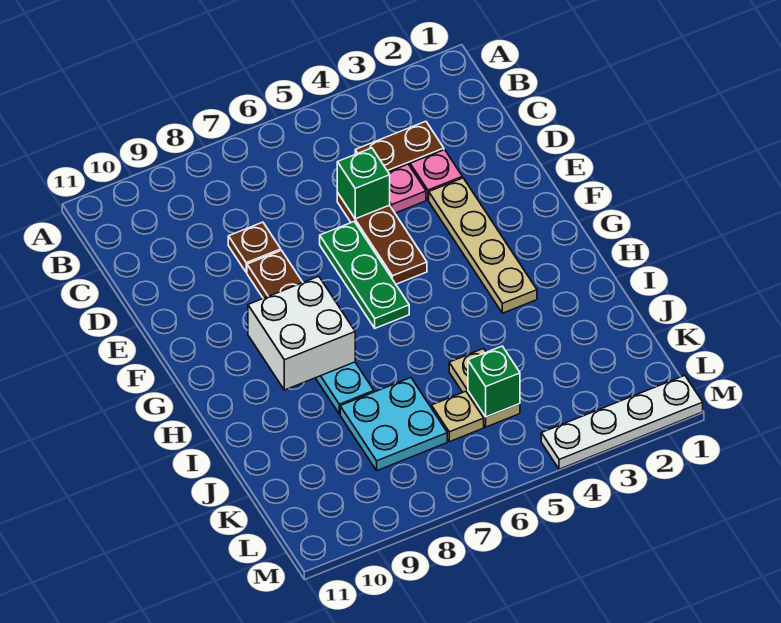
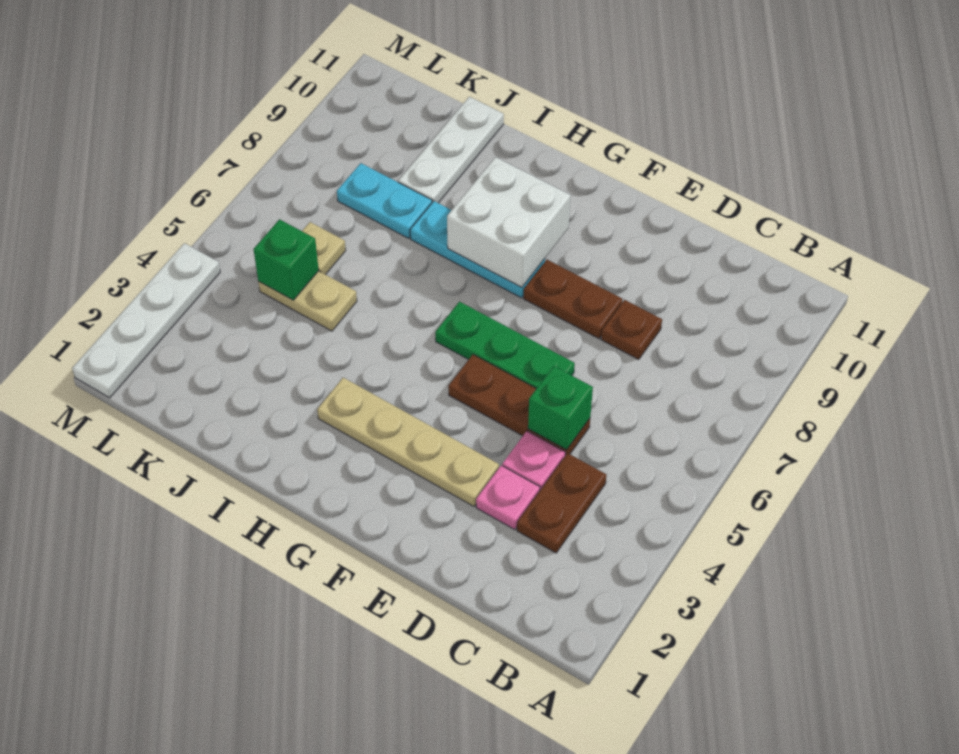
cyan plate J7:K8 level 1 -> cyan plate J8:K8 level 1
none -> white plate J9:J11 level 1

